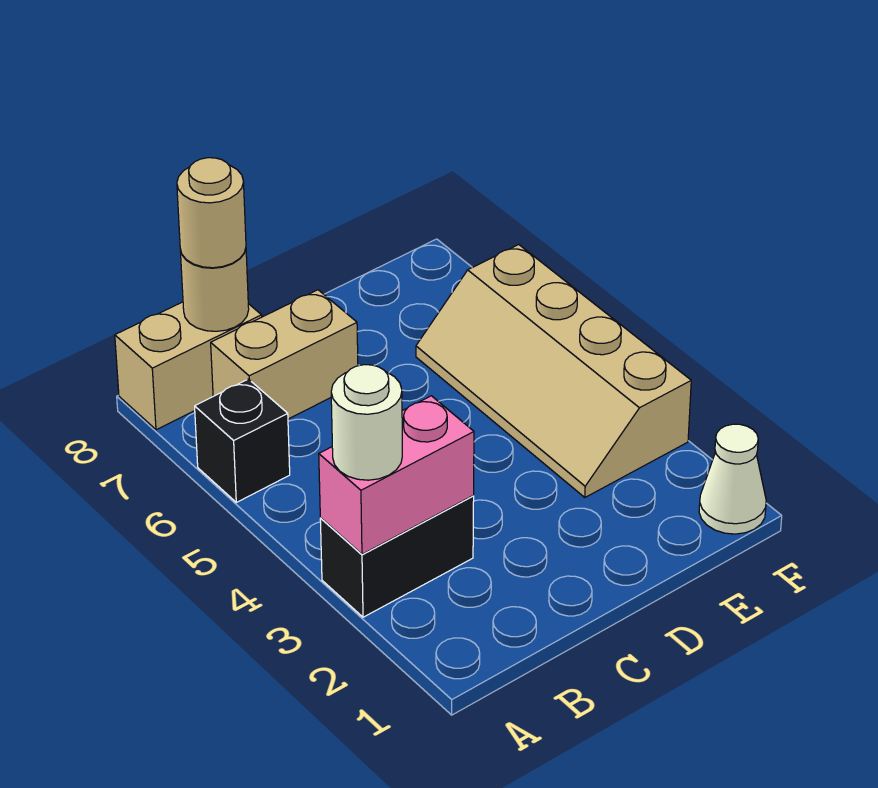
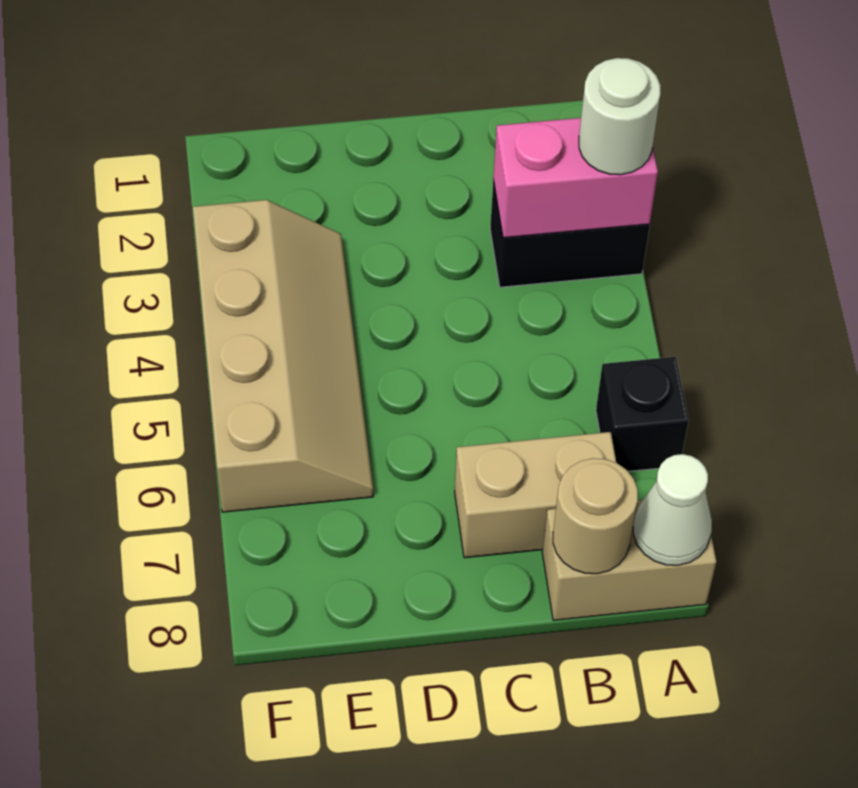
tan round brick B8 level 3 -> none
white cone F1 level 1 -> white cone A8 level 2

